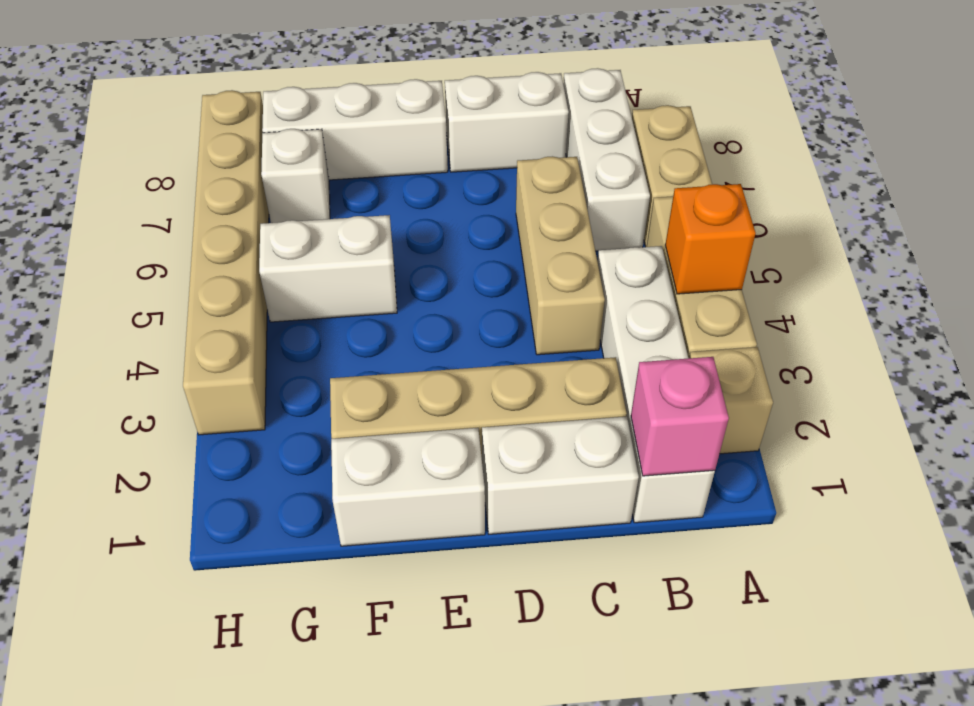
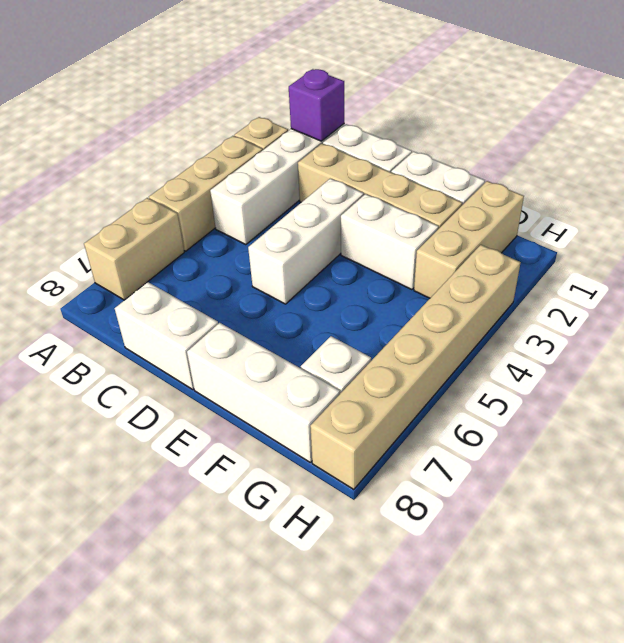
orange brick A4 level 2 -> none
pink brick B1 level 2 -> purple brick B1 level 2
white brick B6:B8 level 1 -> white brick D3:D5 level 1
tan brick C4:C6 level 1 -> tan brick G1:G3 level 1
white brick F5:G5 level 1 -> white brick E3:F3 level 1

